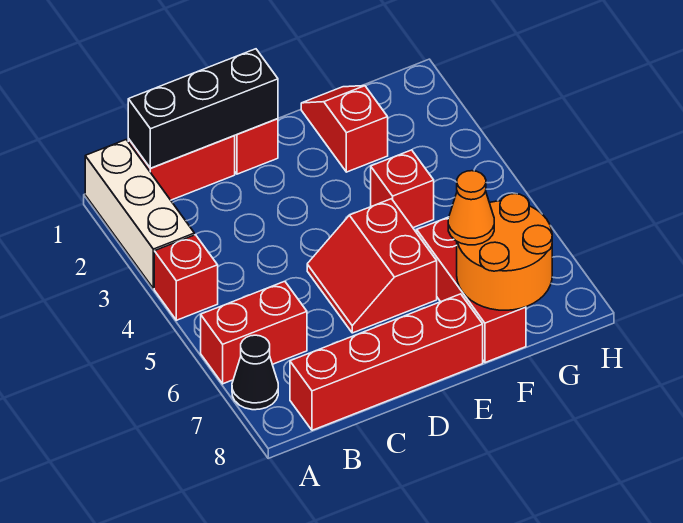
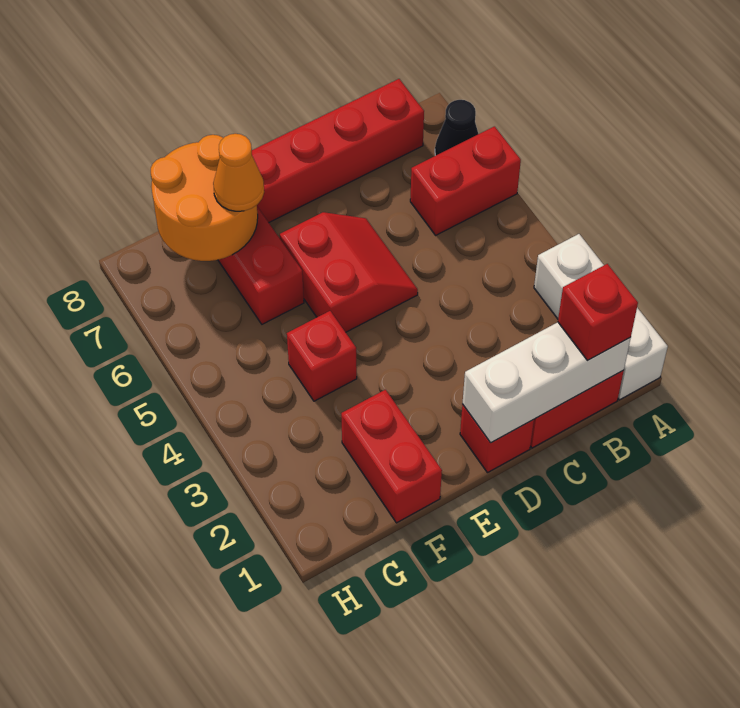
red brick A4 level 1 -> red brick B1 level 3
black brick B1:D1 level 2 -> white brick B1:D1 level 2
red slope F1:F2 level 1 top 2 -> red brick F1:F2 level 1

